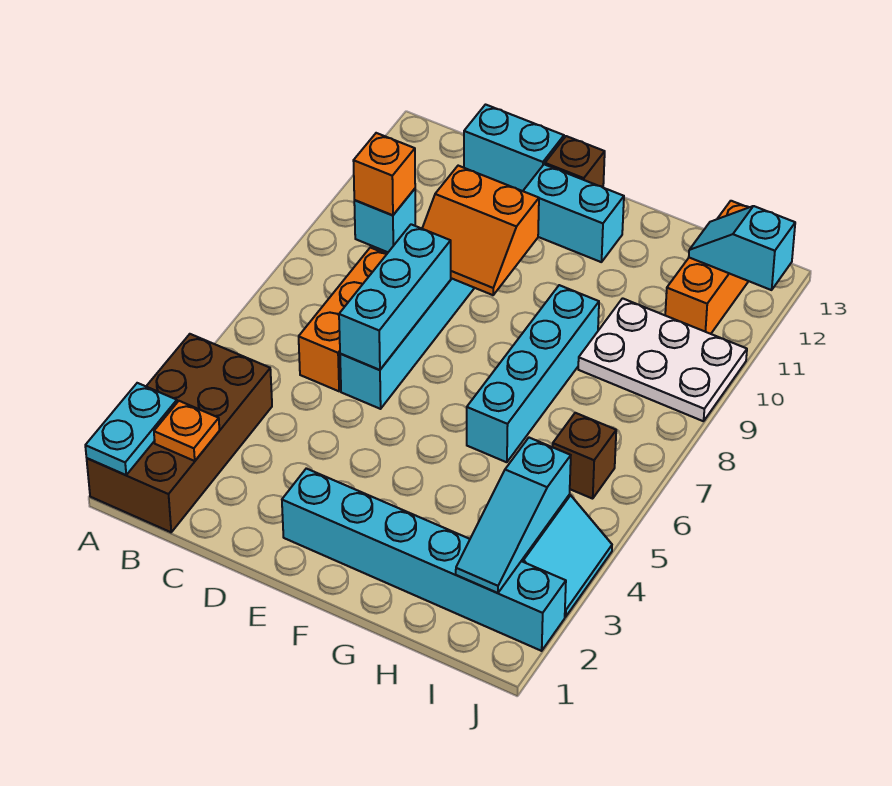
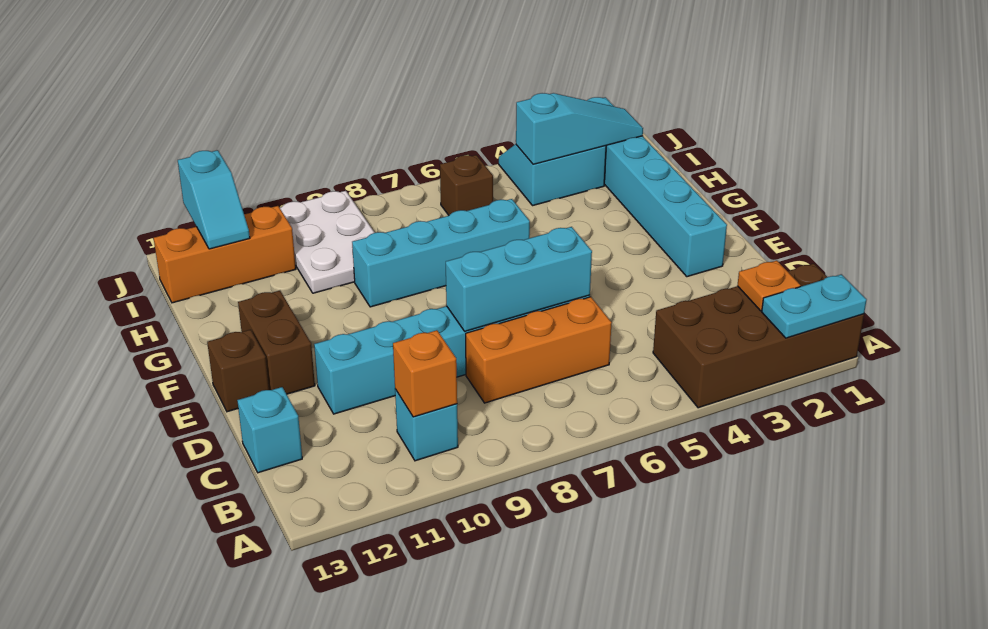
cyan brick C13:D13 level 1 -> cyan brick C13 level 1
orange slope D9:E10 level 2 top 10 -> none
cyan brick E12:F12 level 1 -> brown brick E12:F12 level 1

